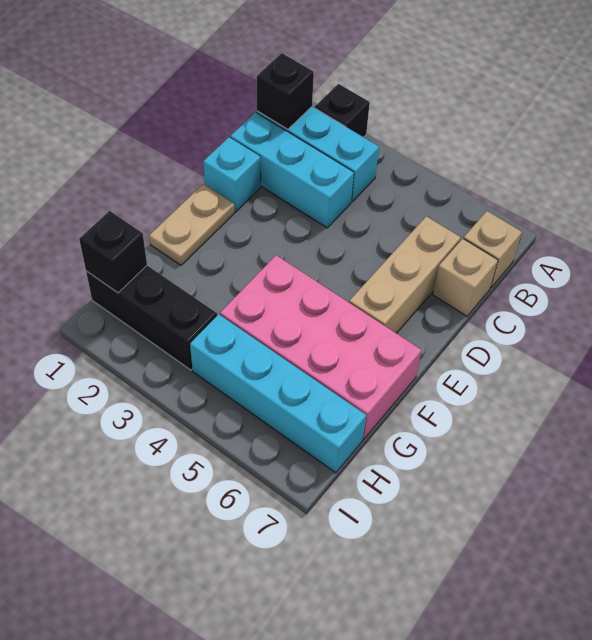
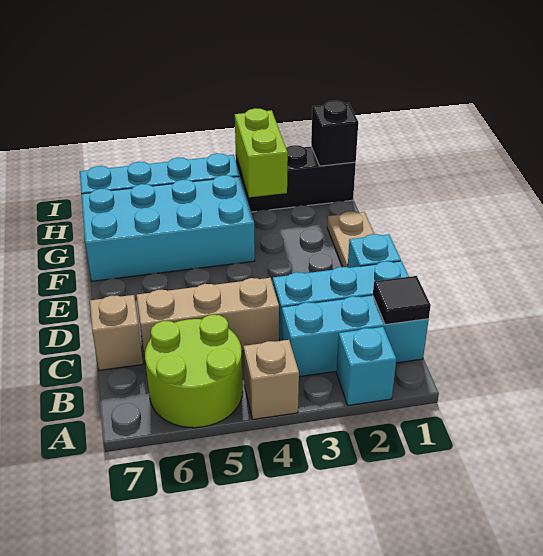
black brick A2 level 1 -> cyan brick A2 level 1
none -> lime round brick A5:B6 level 1
black brick B1 level 2 -> black tile B1 level 2
tan brick B7 level 1 -> tan brick A4 level 1
tan brick C6:E6 level 1 -> tan brick C4:C6 level 1
pink brick F4:G7 level 1 -> cyan brick F4:G7 level 1
none -> lime brick G3:H3 level 2

